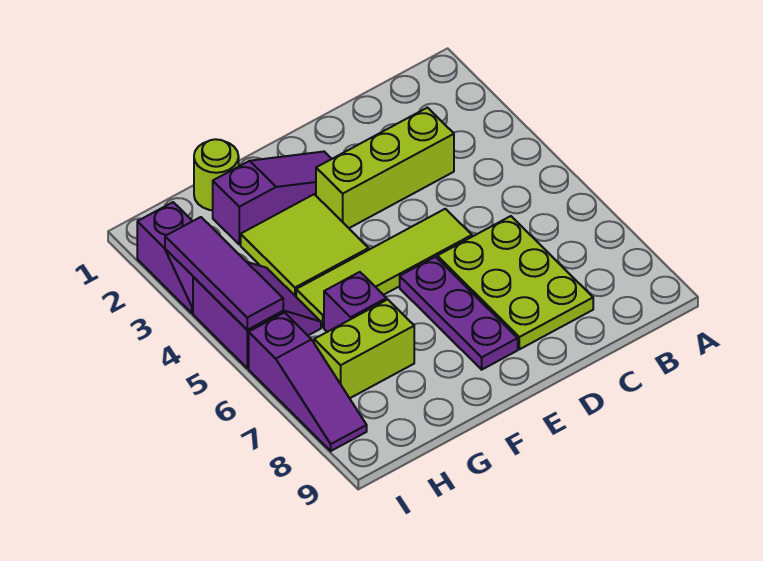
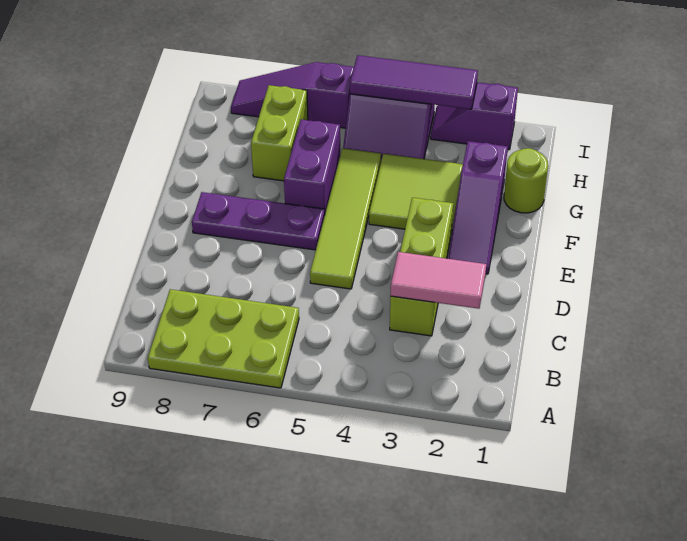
none -> pink tile C2:C3 level 2
lime plate C6:D8 level 1 -> lime plate A6:B8 level 1
purple brick G6 level 1 -> purple brick F6:G6 level 1

